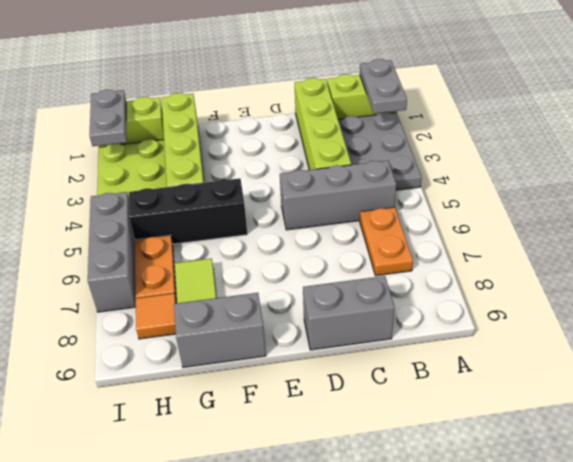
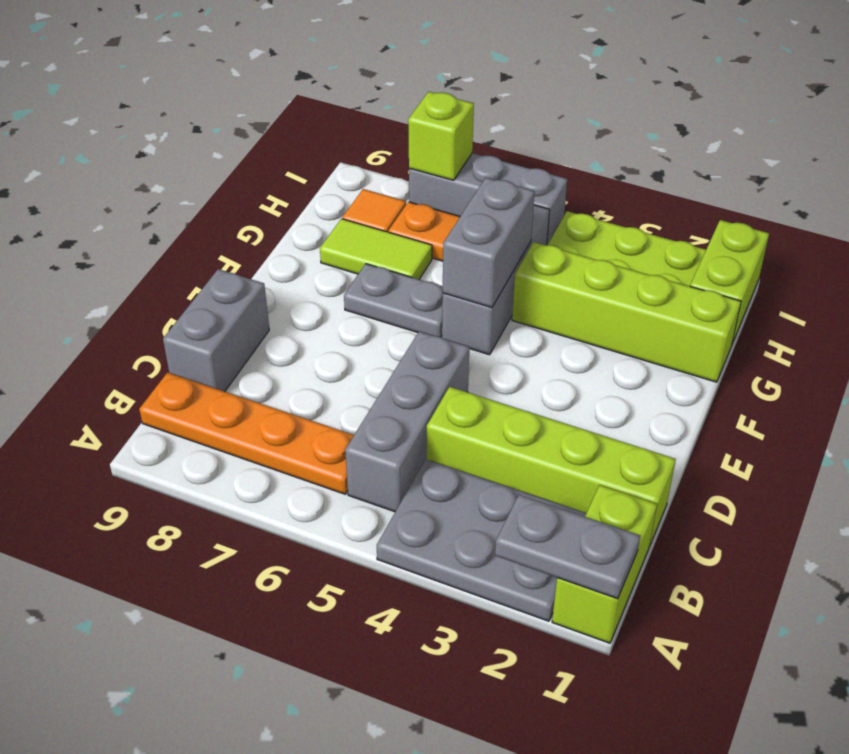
orange plate B6:B7 level 1 -> orange plate B6:B9 level 1
black brick F5:H5 level 1 -> grey brick F5:H5 level 1
grey brick F9:G9 level 1 -> grey brick F5:G5 level 2
grey plate I1:I2 level 2 -> grey plate F6:F7 level 1
none -> lime brick I7 level 2

